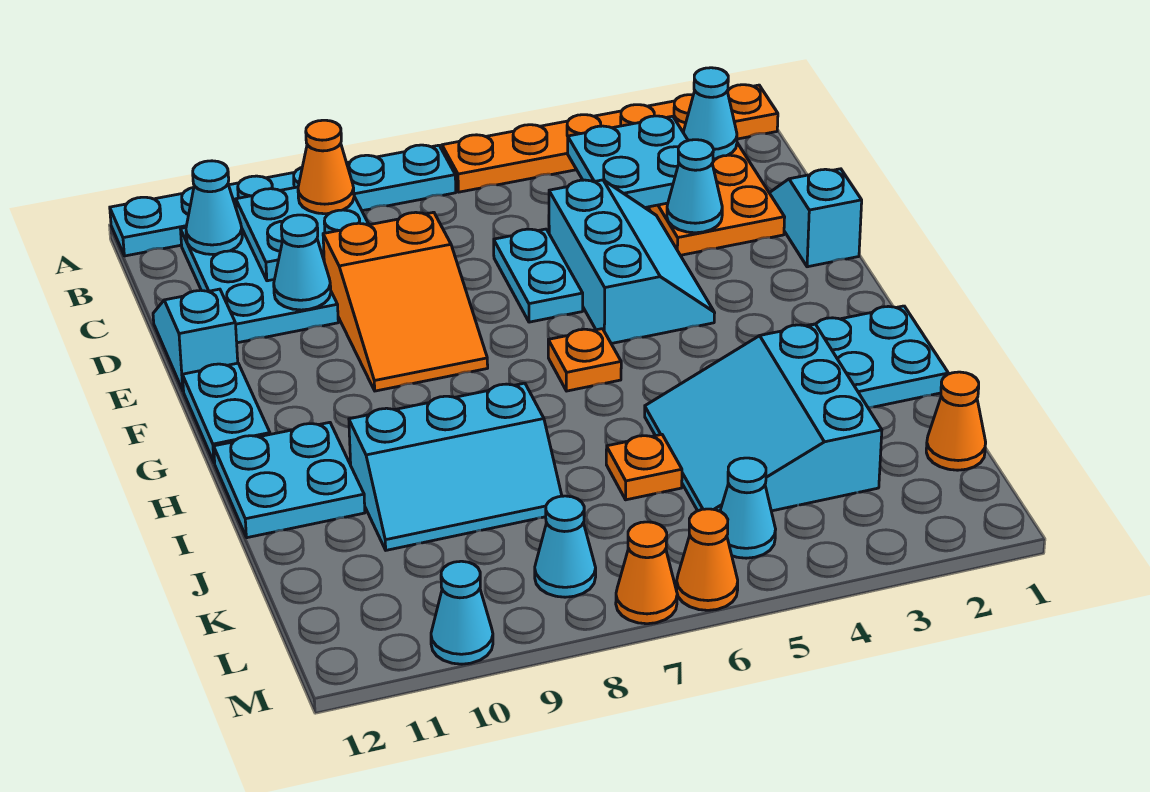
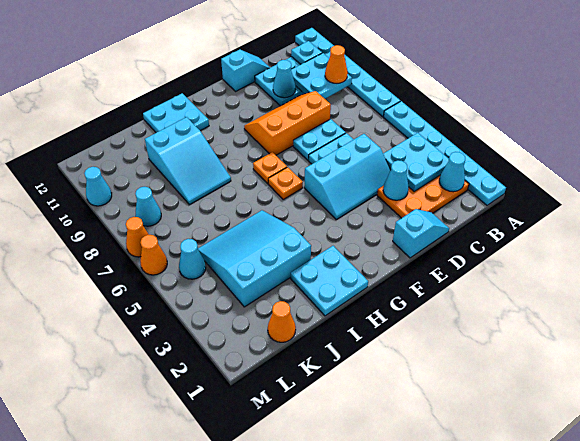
orange plate A1:A6 level 1 -> cyan plate A1:A6 level 1
cyan cone B11 level 2 -> cyan plate B11 level 2
orange slope D8:F9 level 1 top D -> orange slope D8:F9 level 1 top 8
cyan plate F12:G12 level 1 -> cyan plate D7:E7 level 1
cyan slope I8:J10 level 1 top I -> cyan slope I8:J10 level 1 top 10
orange plate J6 level 1 -> orange plate G7 level 1

